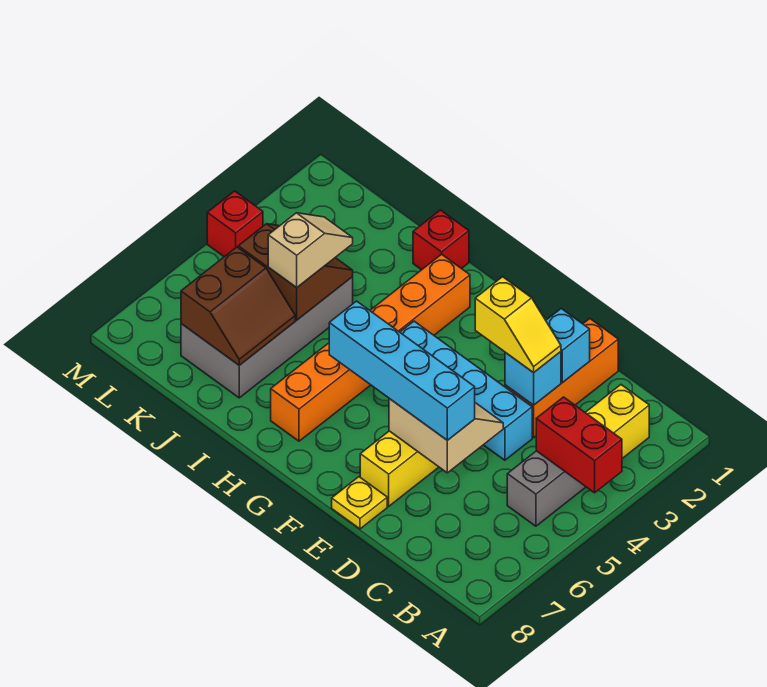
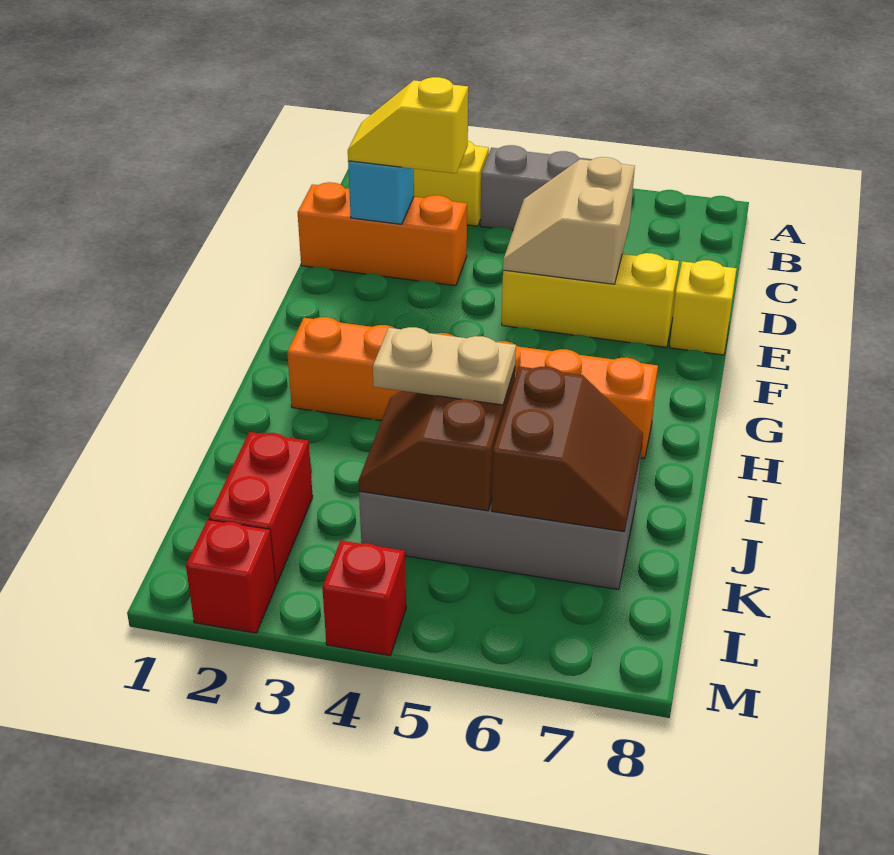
red brick A4:B4 level 2 -> red brick K2:L2 level 1
cyan brick D3 level 2 -> none
yellow slope D3:E3 level 3 top E -> yellow slope D2:D3 level 3 top 3
cyan brick D4:G4 level 1 -> none
cyan brick D6:G6 level 3 -> none
yellow plate E8 level 1 -> yellow brick E8 level 1
red brick I1 level 1 -> red brick M2 level 1
tan slope J4:J5 level 3 top 5 -> tan plate J4:J5 level 3
brown slope J6:K7 level 2 top K -> brown slope J6:K7 level 2 top 6

